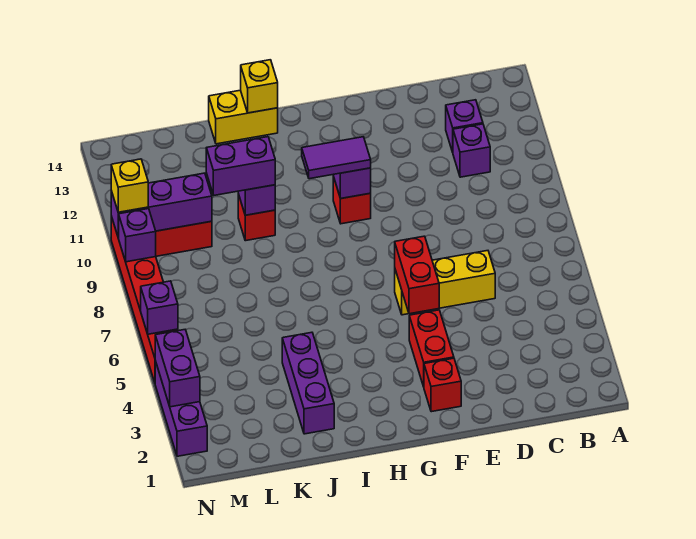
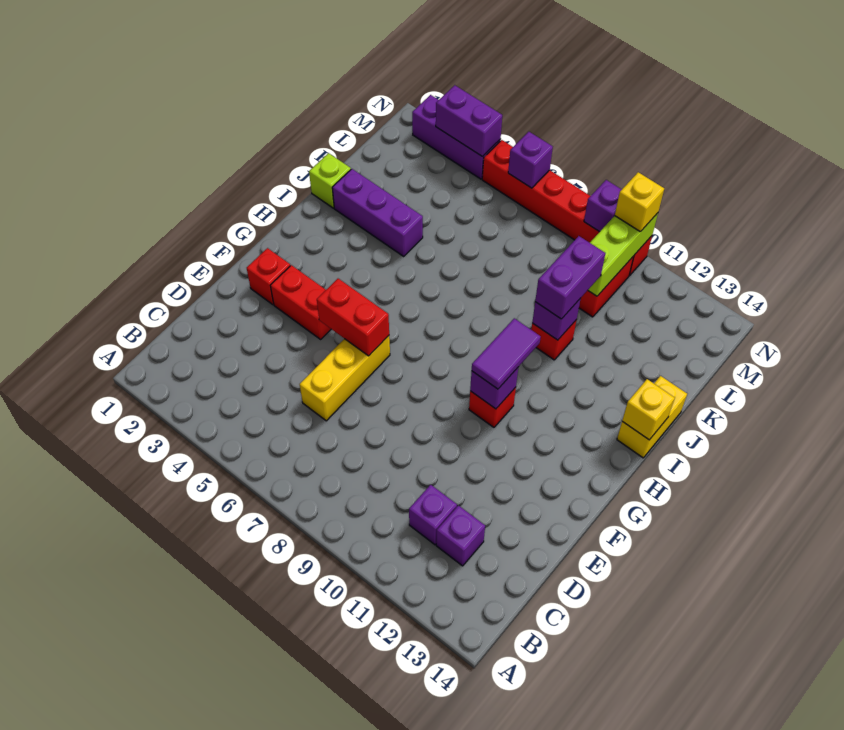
none -> lime brick J1 level 1
purple brick L10:N10 level 2 -> lime brick L10:N10 level 2

